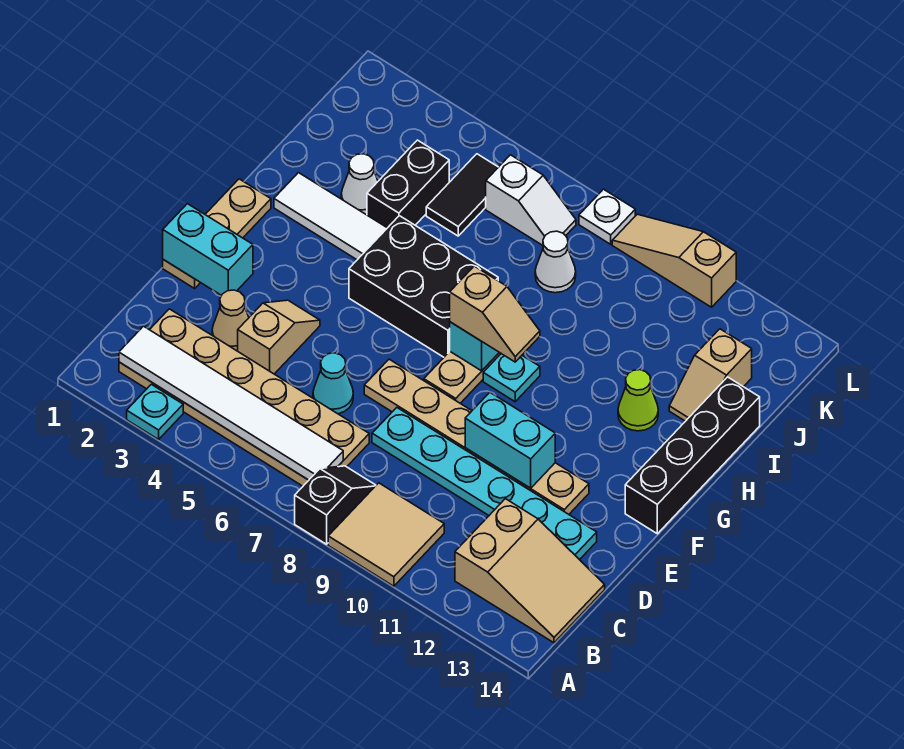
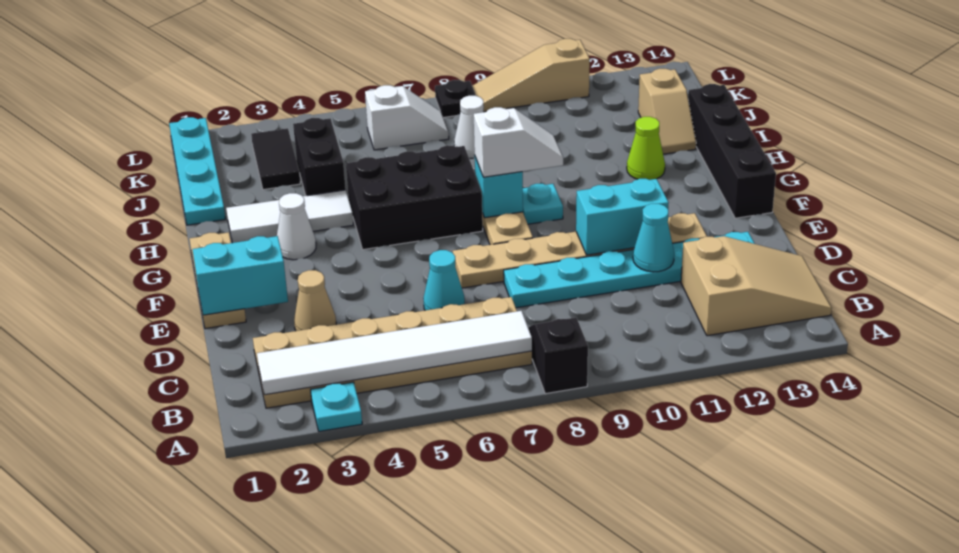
tan tile A9:B10 level 1 -> none
tan slope D4:E4 level 1 top D -> none
none -> cyan cone D11 level 2
tan slope G8:G9 level 3 top 8 -> white slope G8:G9 level 3 top 8
none -> cyan plate I1:L1 level 1
white cone I3 level 1 -> white cone G3 level 1
black tile J5:K5 level 1 -> black tile J3:K3 level 1
white plate L8 level 1 -> black plate L8 level 1

